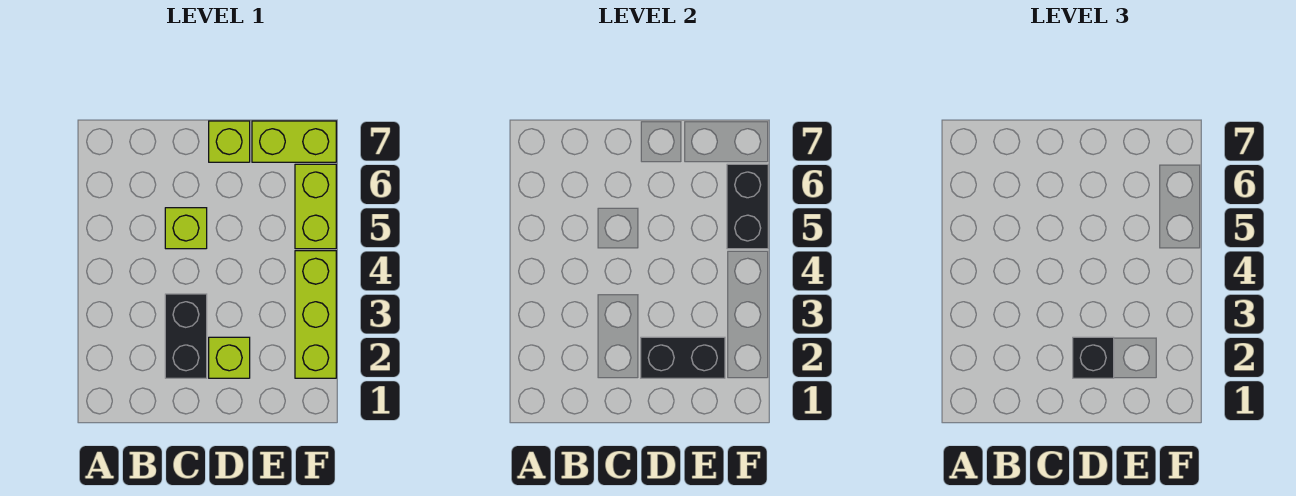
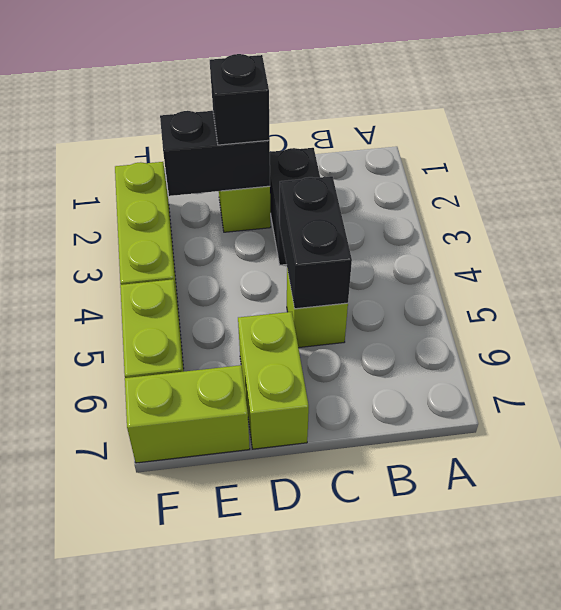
lime brick D7 level 1 -> lime brick D6:D7 level 1
black brick F5:F6 level 2 -> black brick C4:C5 level 2

